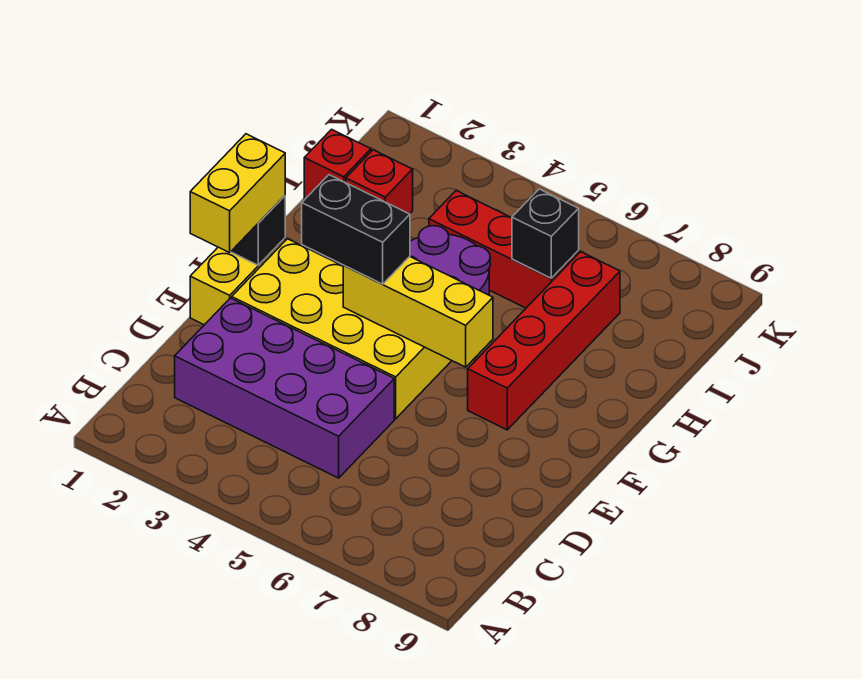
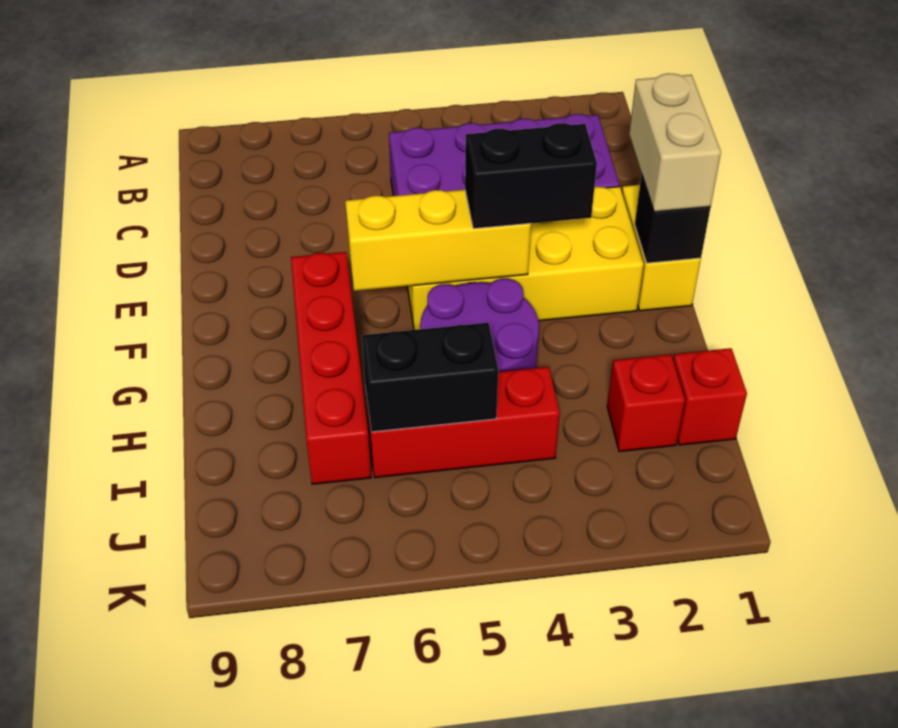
yellow brick E1:F1 level 3 -> tan brick E1:F1 level 3
black brick I6 level 2 -> black brick I5:I6 level 2

